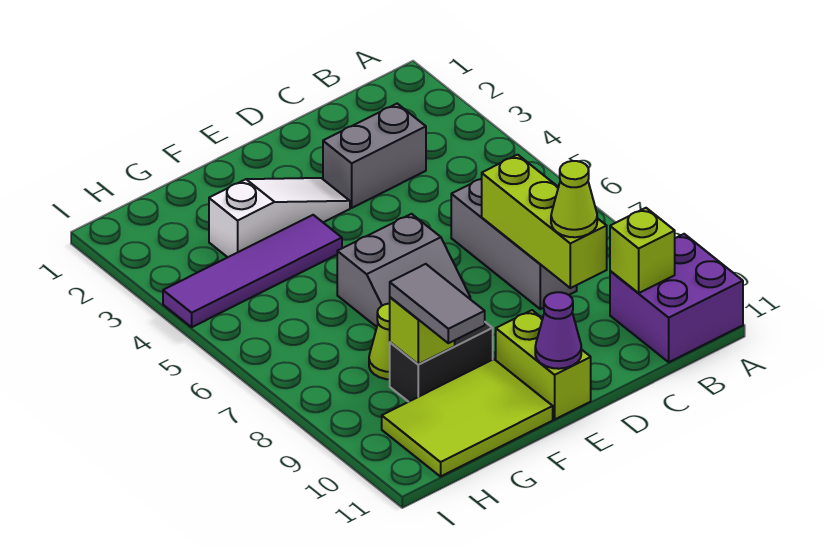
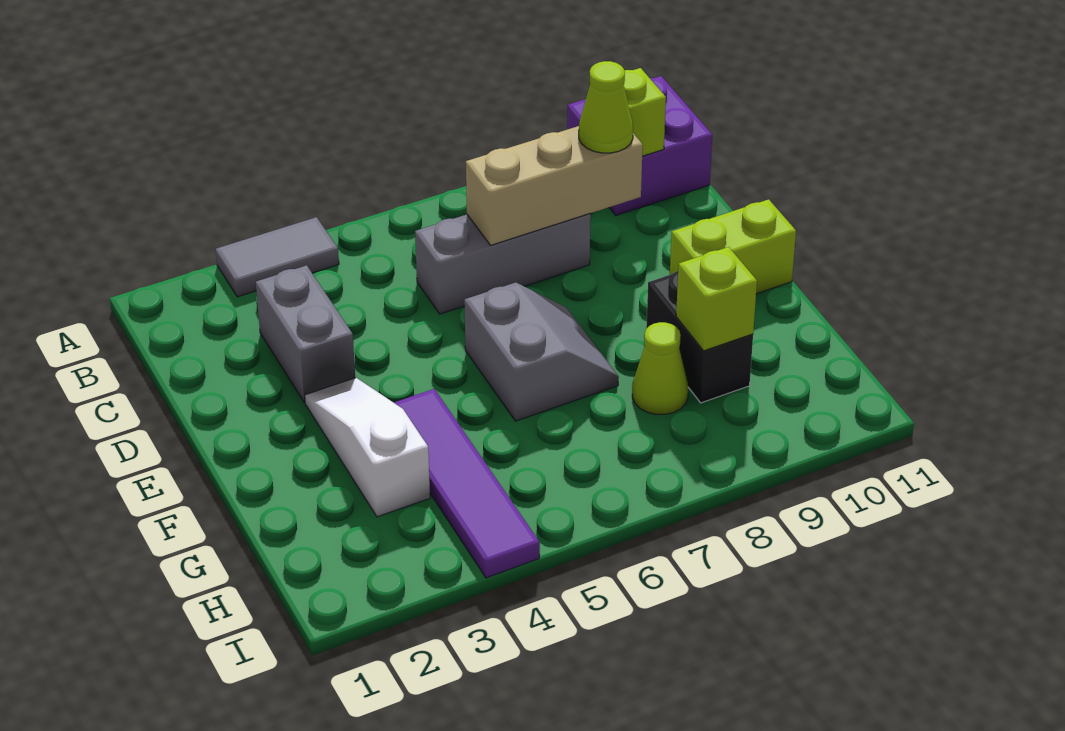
lime brick C7:C9 level 2 -> tan brick C7:C9 level 2
purple cone E11 level 2 -> none
lime tile F10:H11 level 1 -> none
grey tile G9:G10 level 3 -> grey tile A3:A4 level 1

